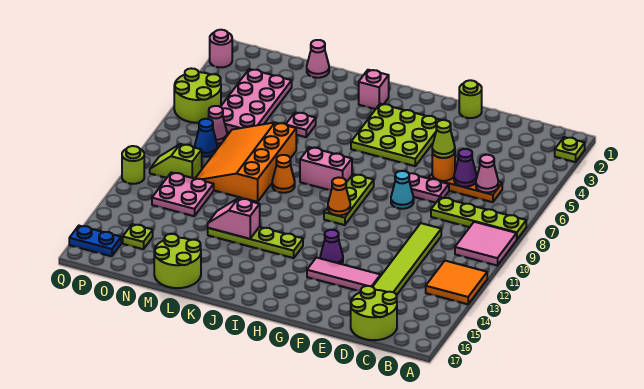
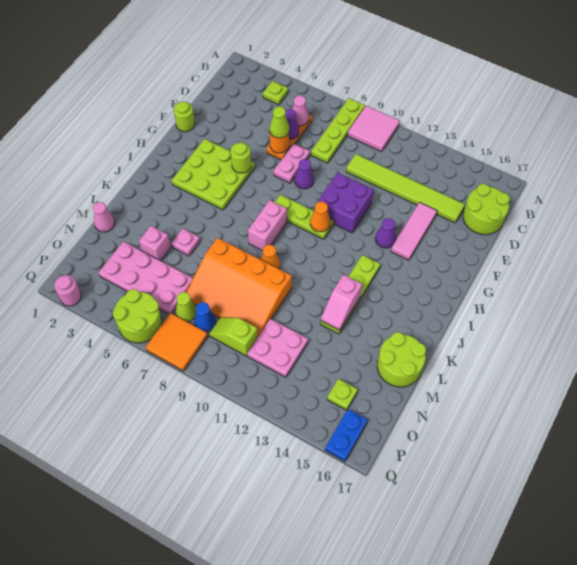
lime plate A2 level 1 -> lime plate B4 level 1
orange tile A12:B13 level 1 -> orange tile P7:Q8 level 1
cyan cone F8 level 1 -> purple cone F8 level 1
none -> purple brick F10:G11 level 1
pink brick J2 level 1 -> pink brick M4 level 1
pink cone O7 level 1 -> lime cone O7 level 1
lime slope O10:P10 level 1 top O -> lime slope O9:O10 level 1 top 10
lime round brick Q11 level 1 -> lime round brick G5 level 2

